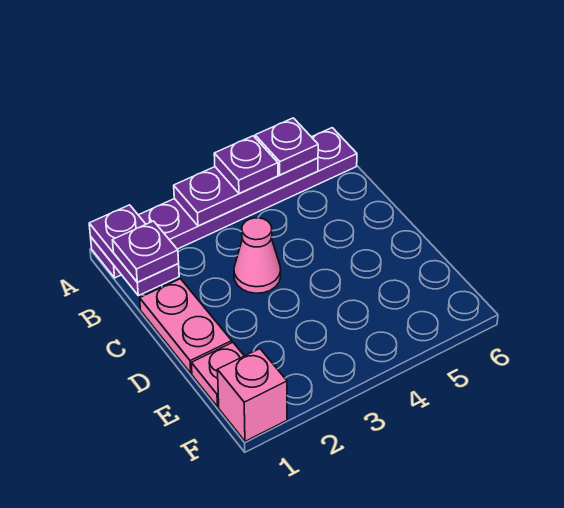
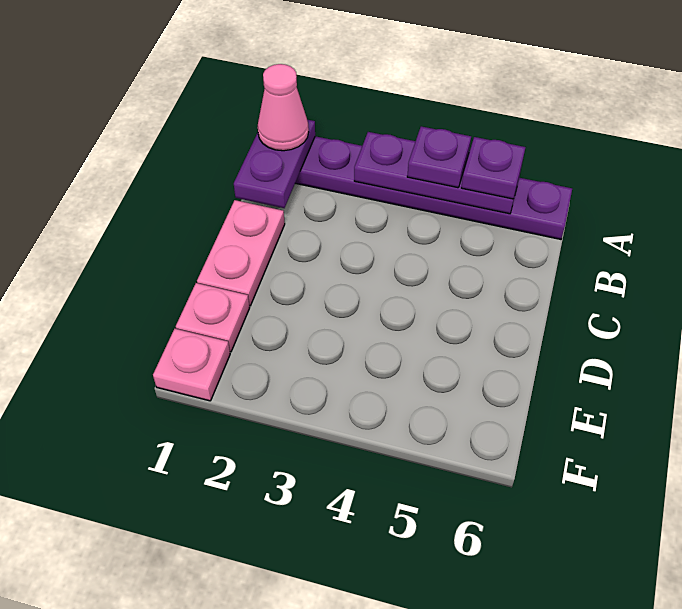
purple plate B1 level 3 -> none
pink cone C3 level 1 -> pink cone A1 level 3
pink brick F1 level 1 -> pink plate F1 level 1

